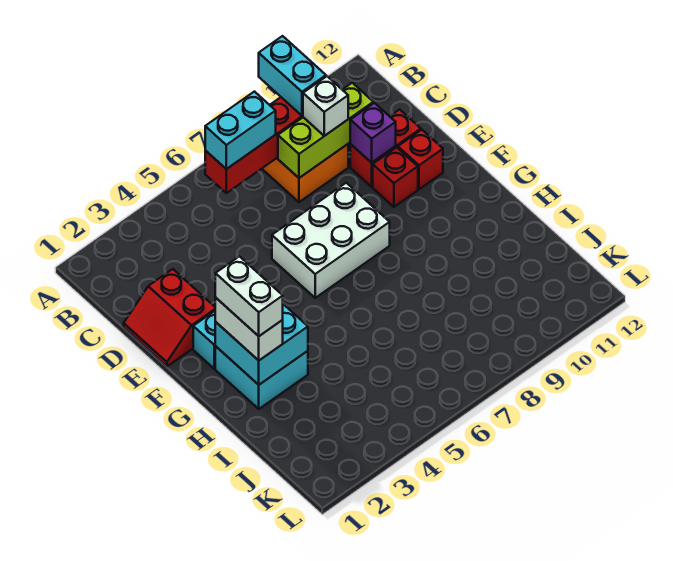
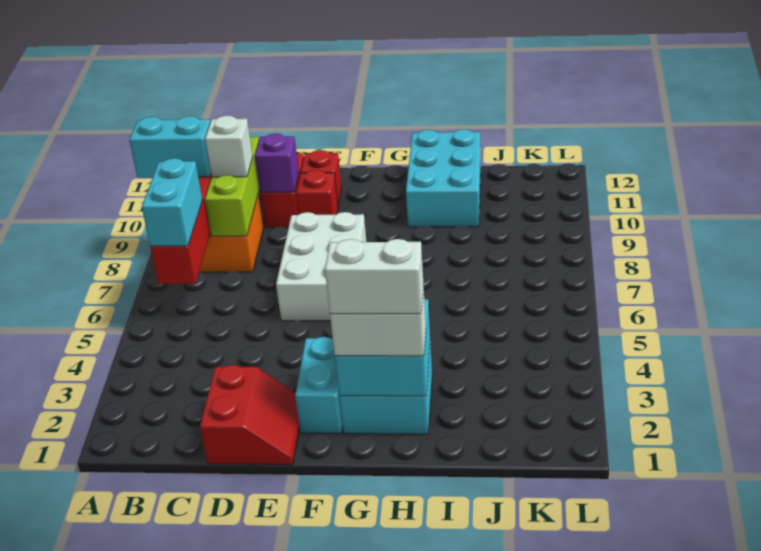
red slope D1:E2 level 1 top 2 -> red slope D1:E2 level 1 top D
none -> cyan brick H10:I12 level 1

